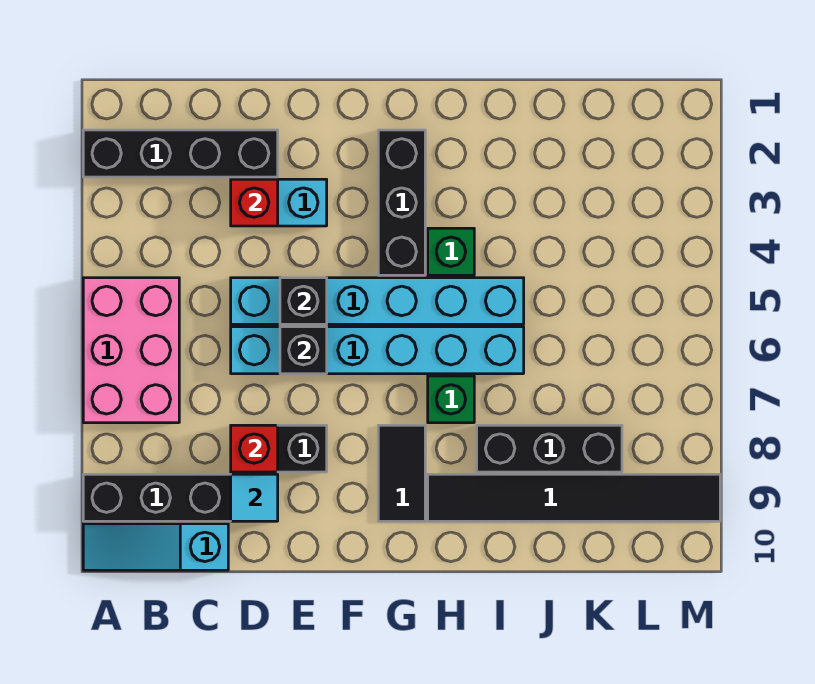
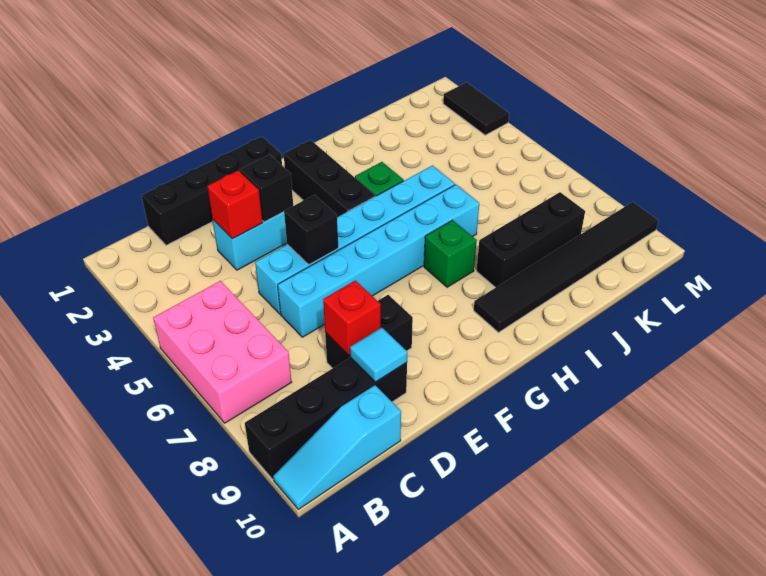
black brick A2:D2 level 1 -> black brick C1:F1 level 1
black brick E6 level 2 -> black brick E3 level 2
black tile G8:G9 level 1 -> black tile M2:M3 level 1

